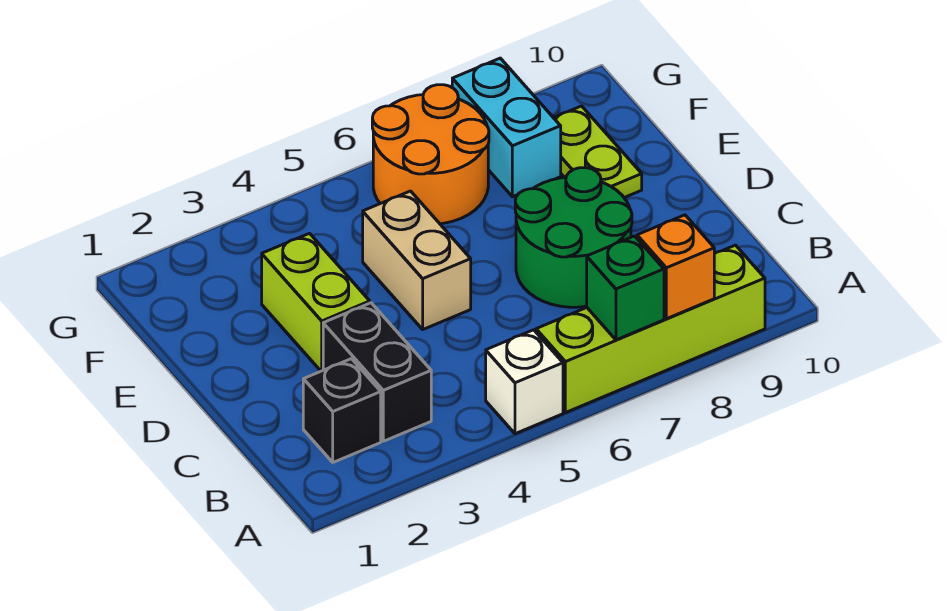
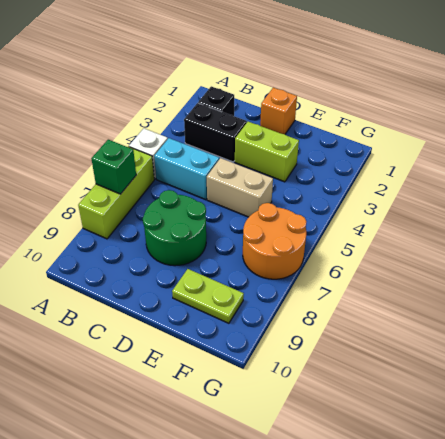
lime brick A6:A9 level 1 -> lime brick A6:A8 level 1
orange brick A8 level 2 -> orange brick D1 level 1
cyan brick F8:G8 level 1 -> cyan brick B5:C5 level 1

